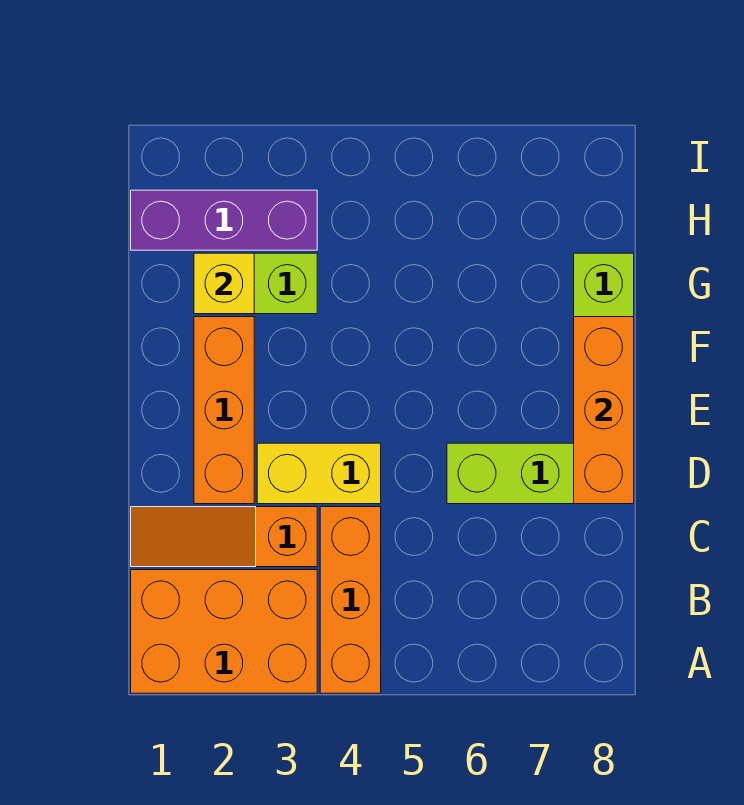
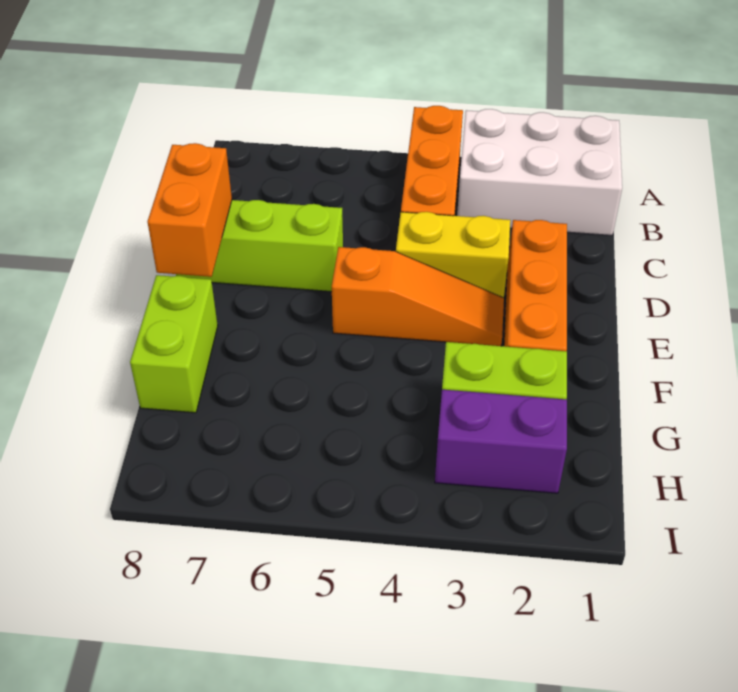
orange brick A1:B3 level 1 -> white brick A1:B3 level 1
orange slope C1:C3 level 1 top 3 -> orange slope E3:E5 level 1 top 5
orange brick D8:F8 level 2 -> orange brick D8:E8 level 2
yellow brick G2 level 2 -> none
purple brick H1:H3 level 1 -> purple brick H2:H3 level 1

